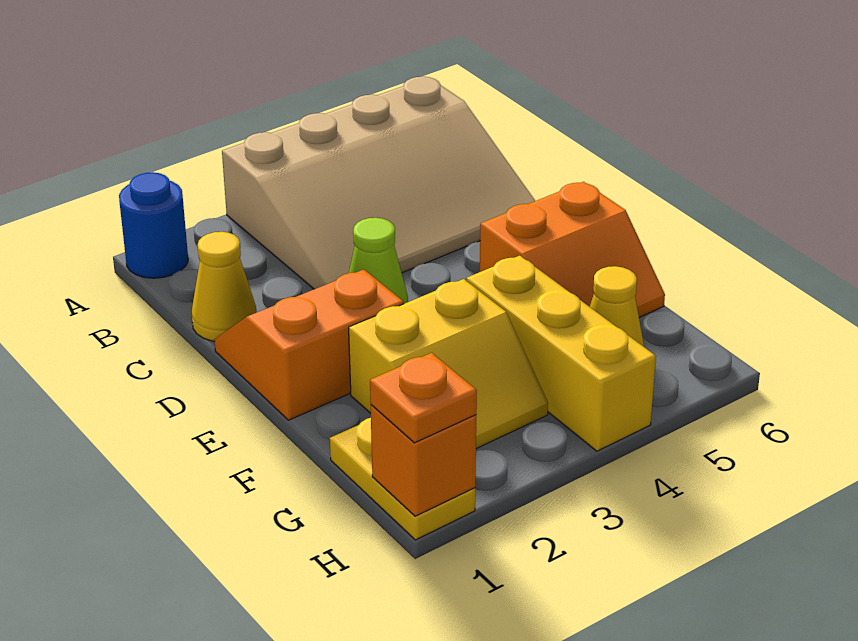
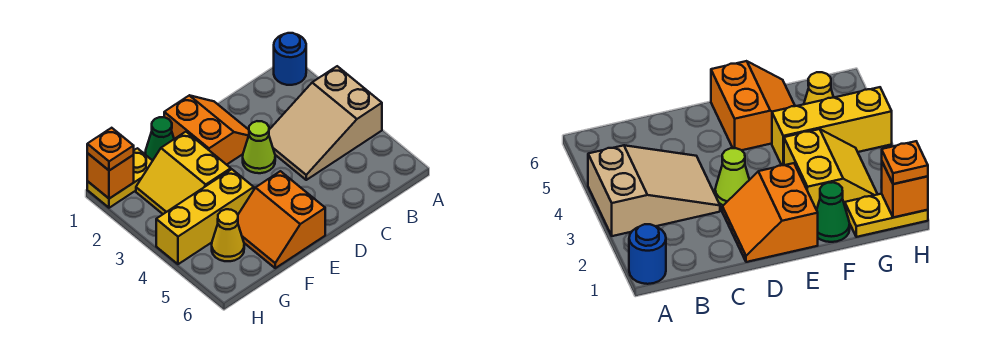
tan slope A3:C6 level 1 top A -> tan slope A3:C4 level 1 top A
yellow cone C1 level 1 -> none
none -> green cone F1 level 1

